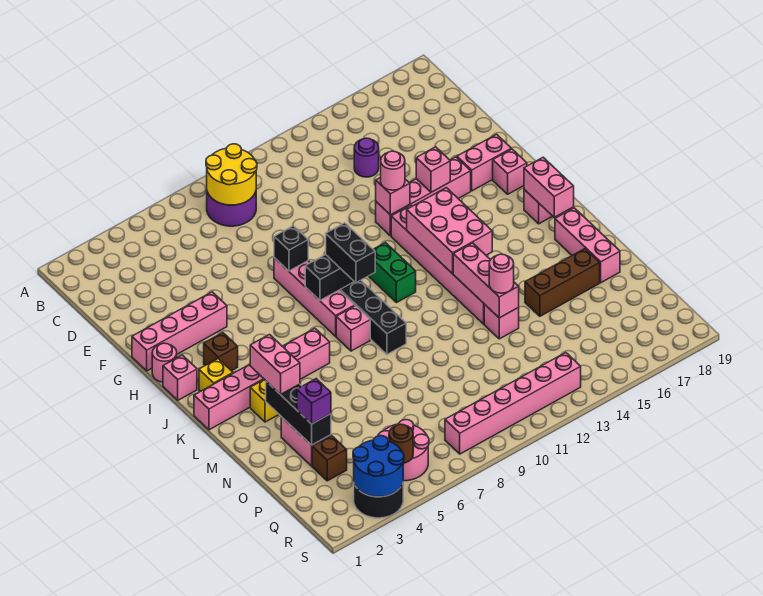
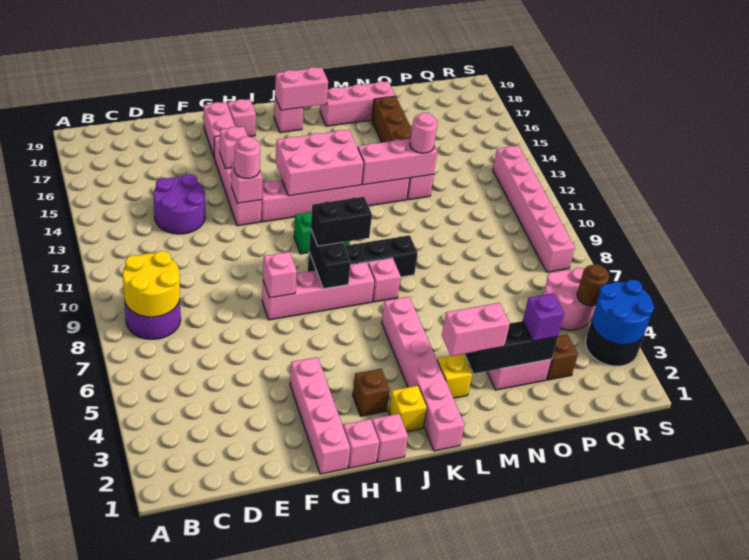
purple round brick D14 level 1 -> purple round brick D13:E14 level 1
black brick G8 level 2 -> pink brick G8 level 2
pink round brick H1 level 1 -> pink brick H1 level 1

